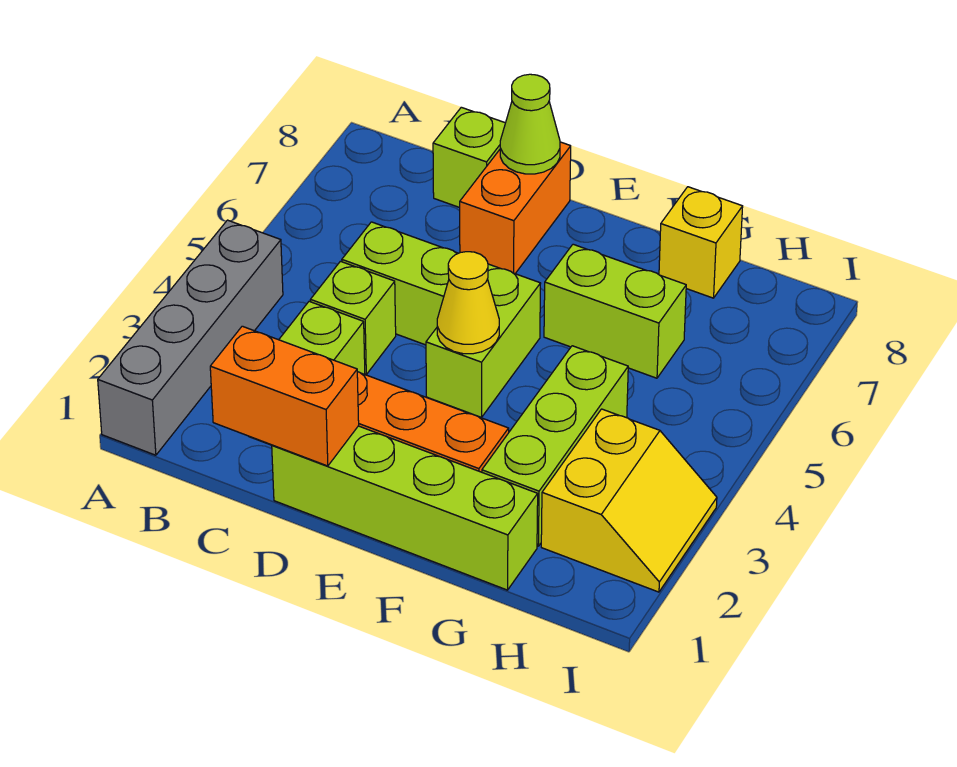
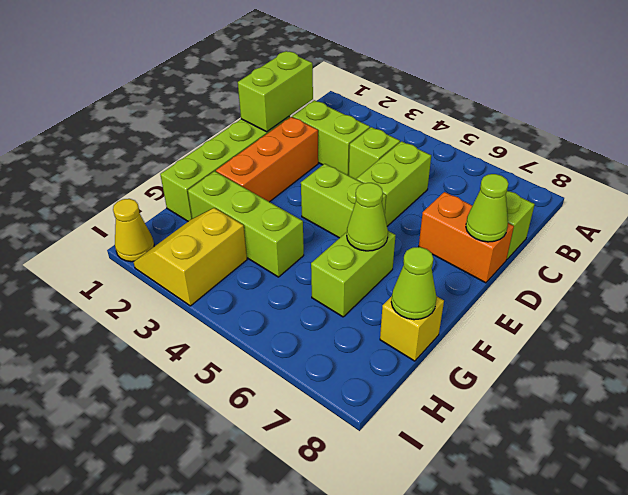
grey brick A1:A4 level 1 -> none
orange brick C1:D1 level 2 -> lime brick C1:D1 level 2
yellow cone E4 level 2 -> yellow cone I1 level 1
none -> lime cone F6 level 2
none -> lime cone G8 level 2
yellow slope H2:I3 level 1 top H -> yellow slope H2:I3 level 1 top 3

